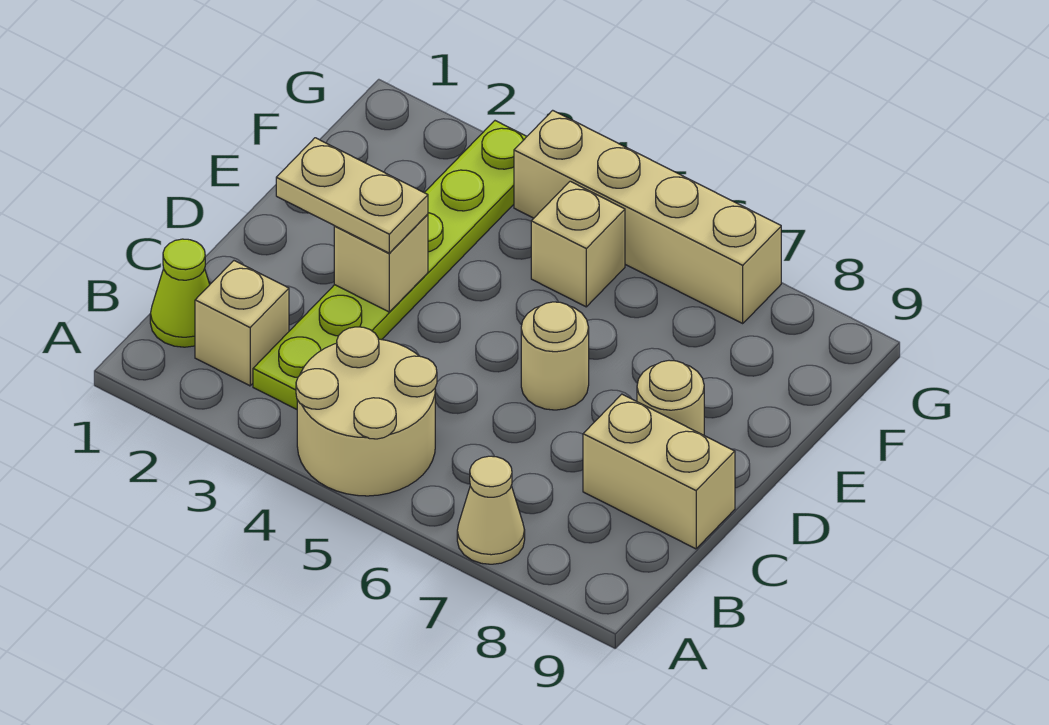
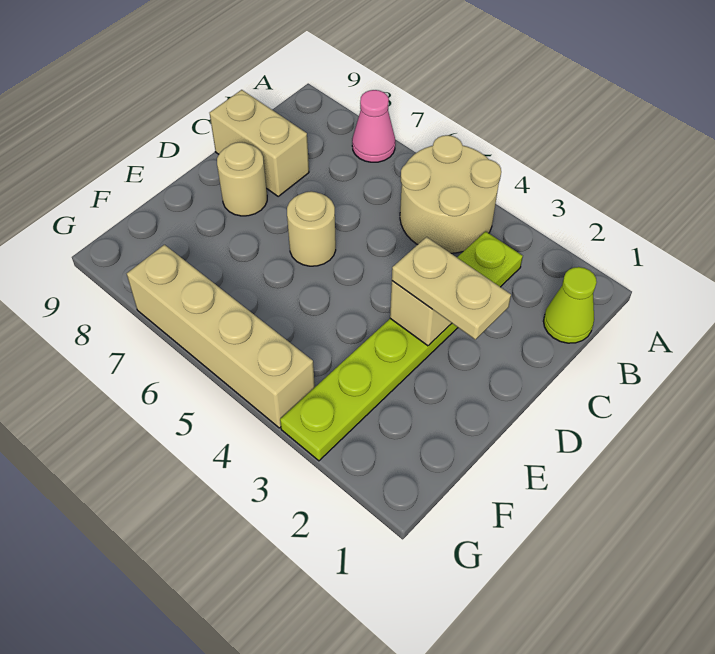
tan cone A7 level 1 -> pink cone A7 level 1
tan brick B2 level 1 -> none
tan brick F5 level 1 -> none

